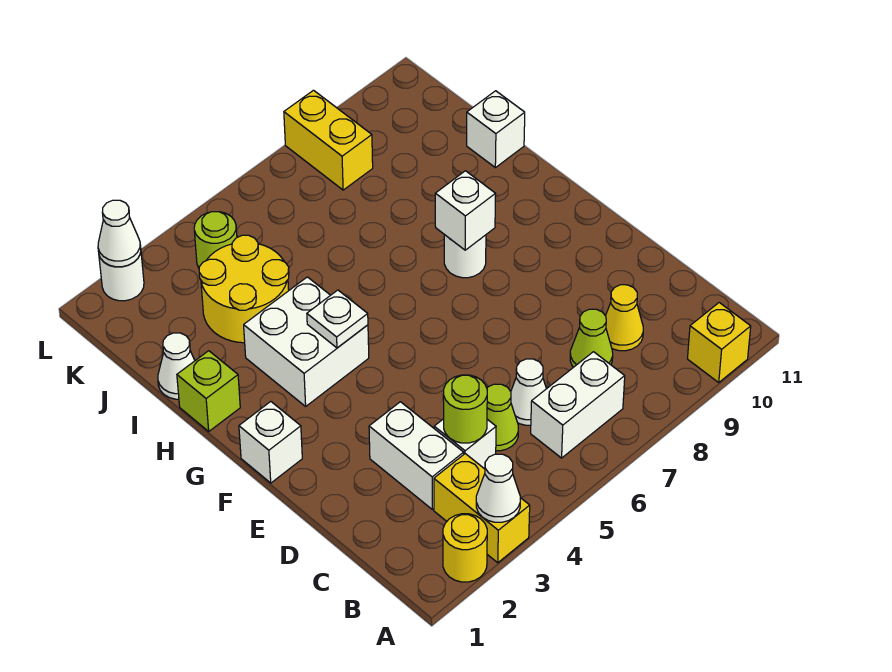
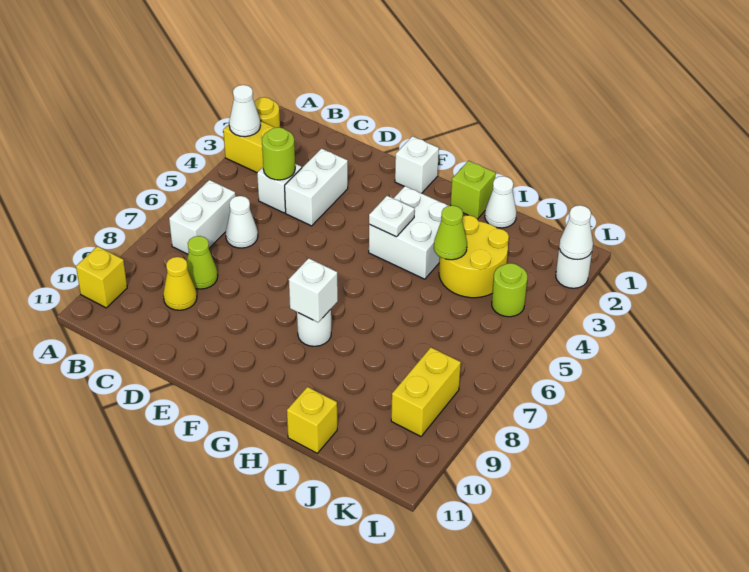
white brick C3:D3 level 1 -> white brick D3:D4 level 1
lime cone C5 level 1 -> lime cone I4 level 2
white brick I11 level 1 -> yellow brick I11 level 1
yellow brick K8:L8 level 1 -> yellow brick K8:K9 level 1

